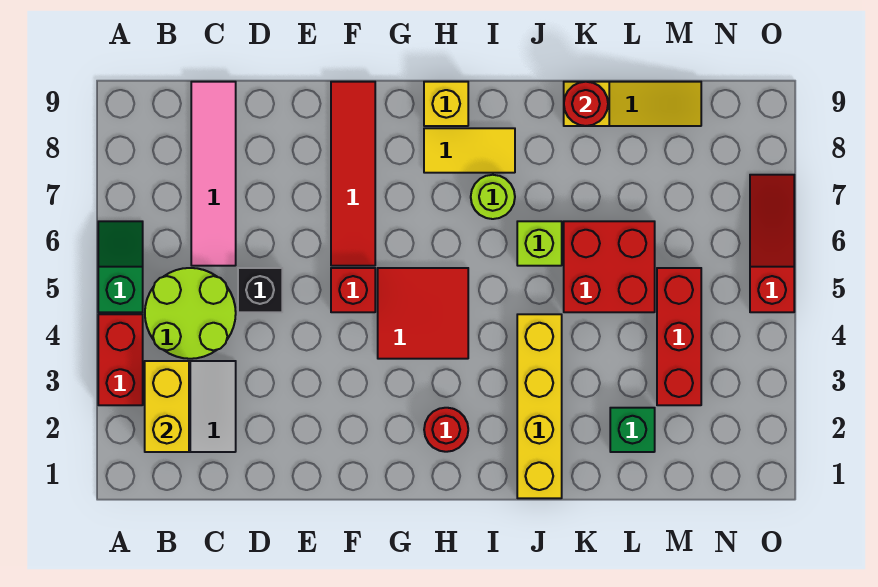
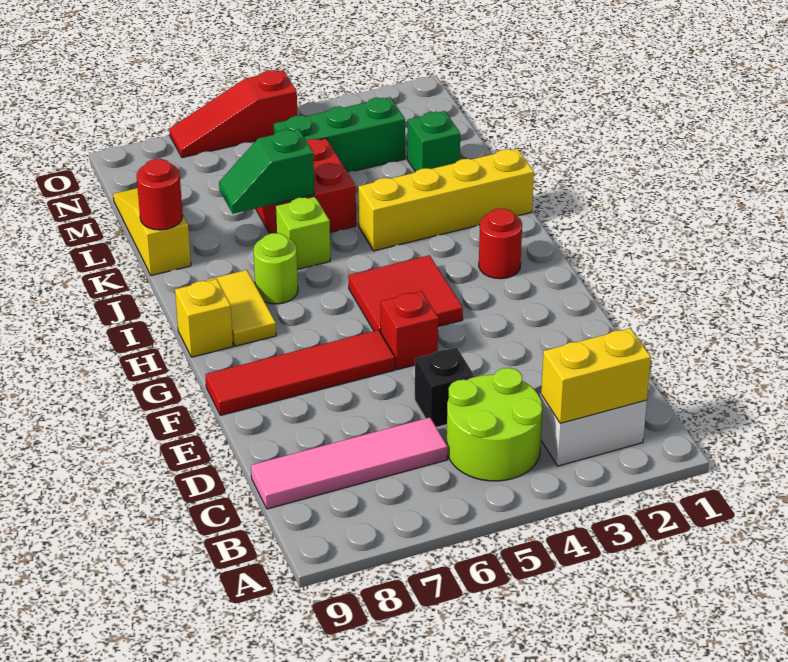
red brick A3:A4 level 1 -> none
green slope A5:A6 level 1 top 5 -> green slope K6:K7 level 2 top 6
red brick M3:M5 level 1 -> green brick M3:M5 level 1

